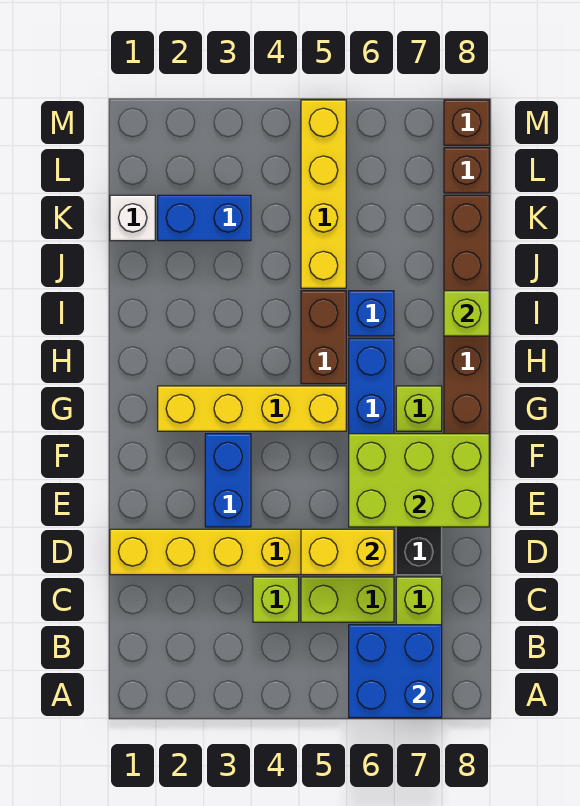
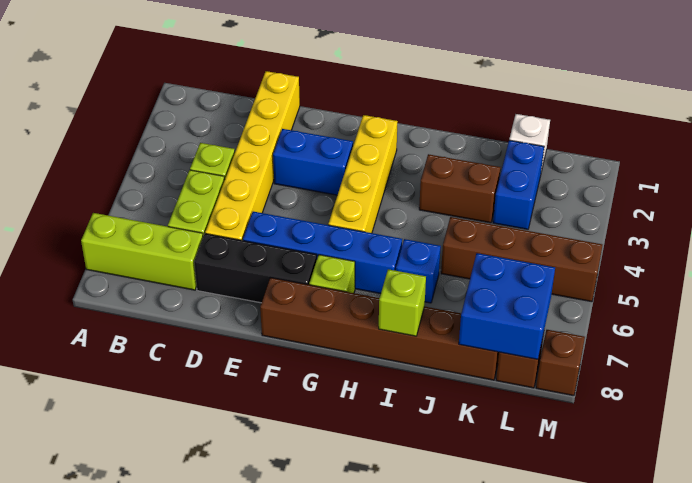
blue brick A6:B7 level 2 -> blue brick K7:L8 level 2
yellow brick D5:D6 level 2 -> none
lime brick E6:F8 level 2 -> none
brown brick H5:I5 level 1 -> brown brick I3:J3 level 1
yellow brick J5:M5 level 1 -> brown brick J5:M5 level 1

